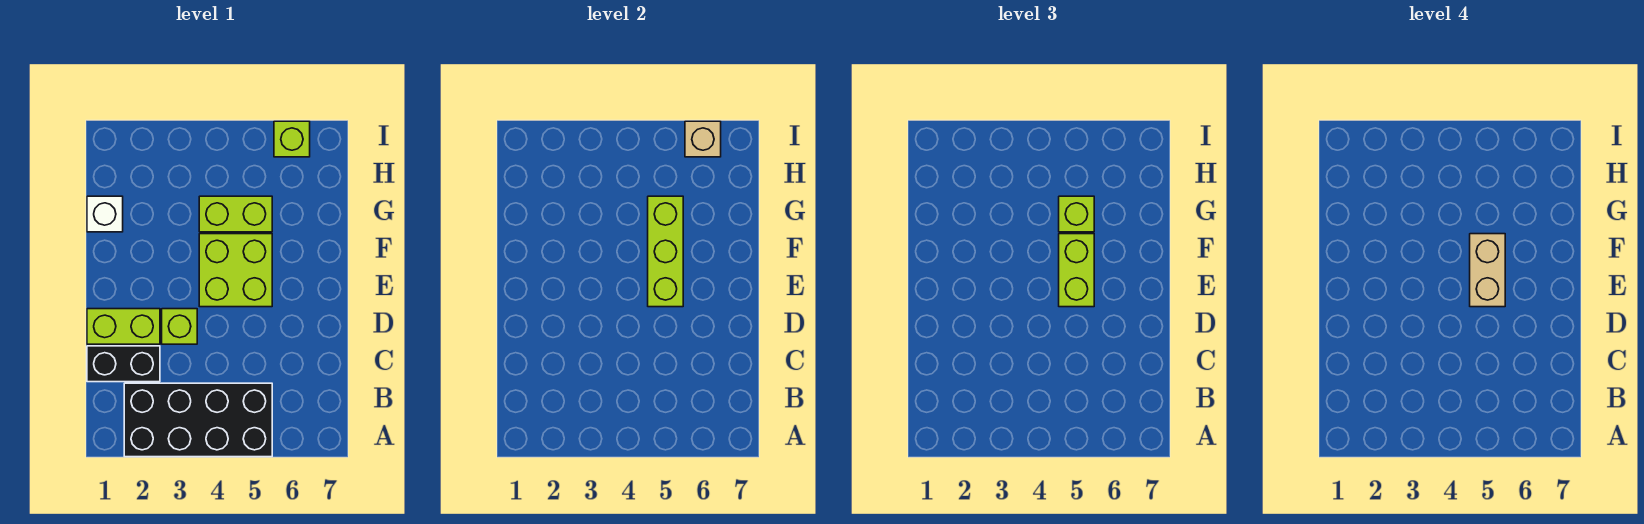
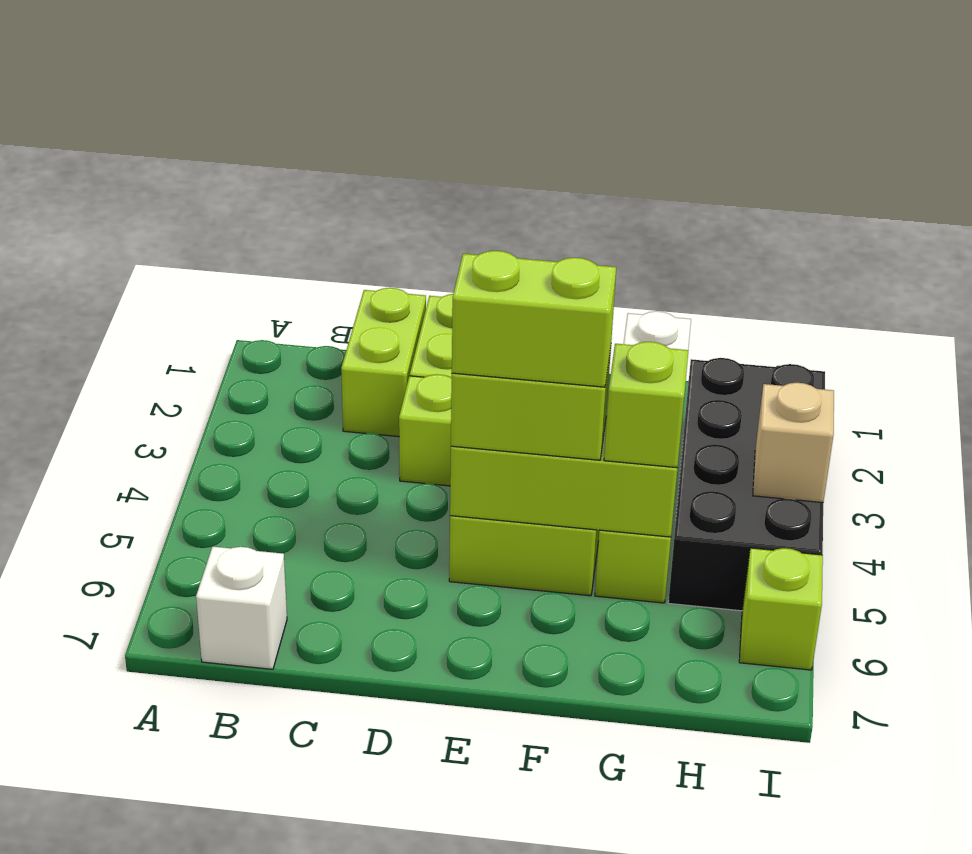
black brick A2:B5 level 1 -> black brick H2:I5 level 1
none -> white brick B7 level 1
black brick C1:C2 level 1 -> lime brick C1:C2 level 1
tan brick E5:F5 level 4 -> lime brick E5:F5 level 4
tan brick I6 level 2 -> tan brick I4 level 2

